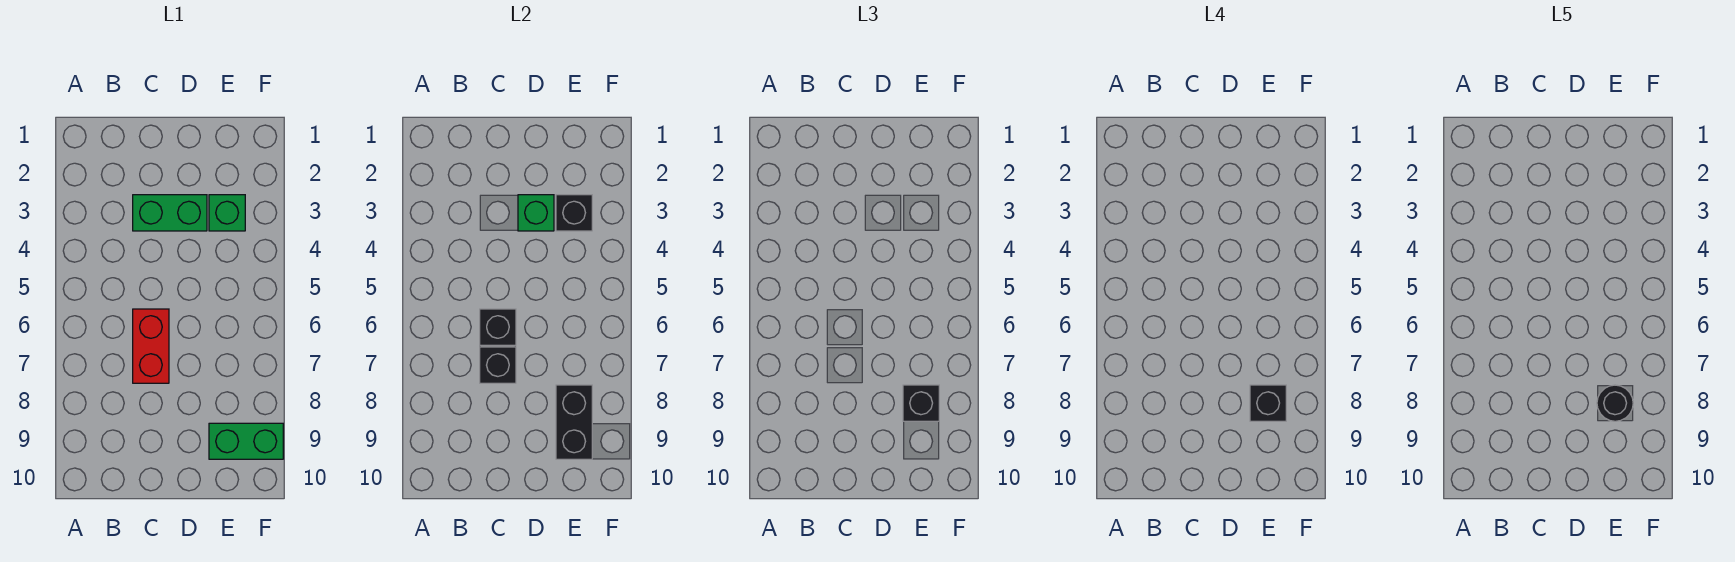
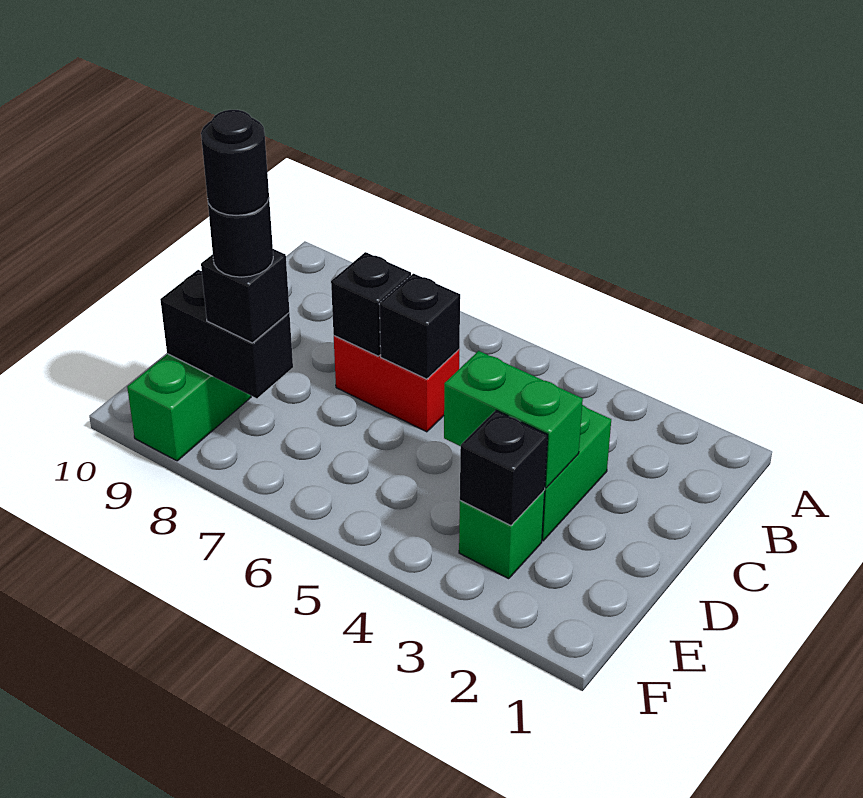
green brick D3 level 2 -> green brick D3:D4 level 2
black brick E8 level 4 -> black round brick E8 level 4

